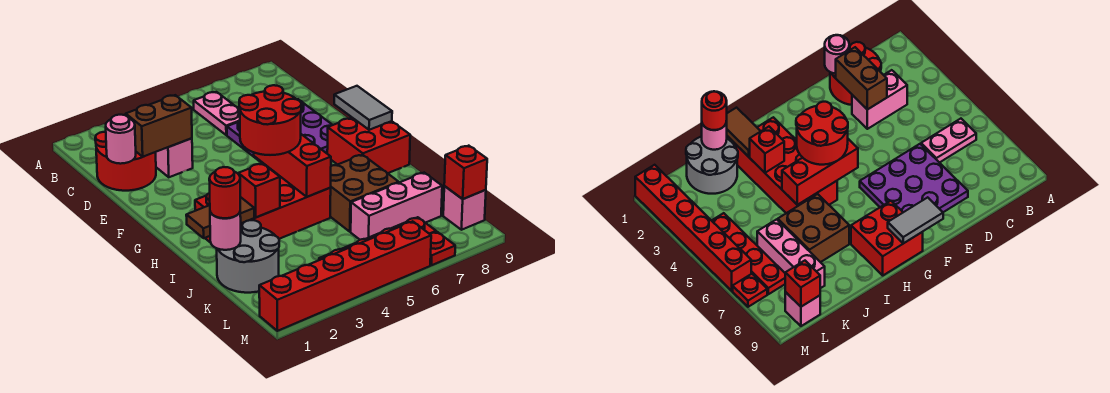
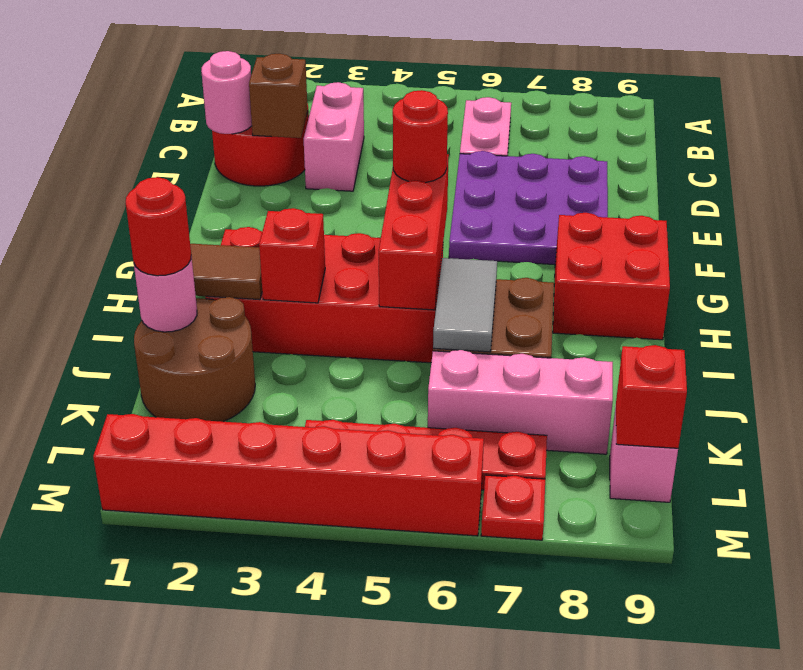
brown brick D2:D3 level 2 -> brown brick D2 level 2
grey tile F9:G9 level 2 -> grey tile I6:J6 level 2
red round brick G4:H5 level 3 -> red round brick G5 level 3
grey round brick J1:K2 level 1 -> brown round brick J1:K2 level 1

